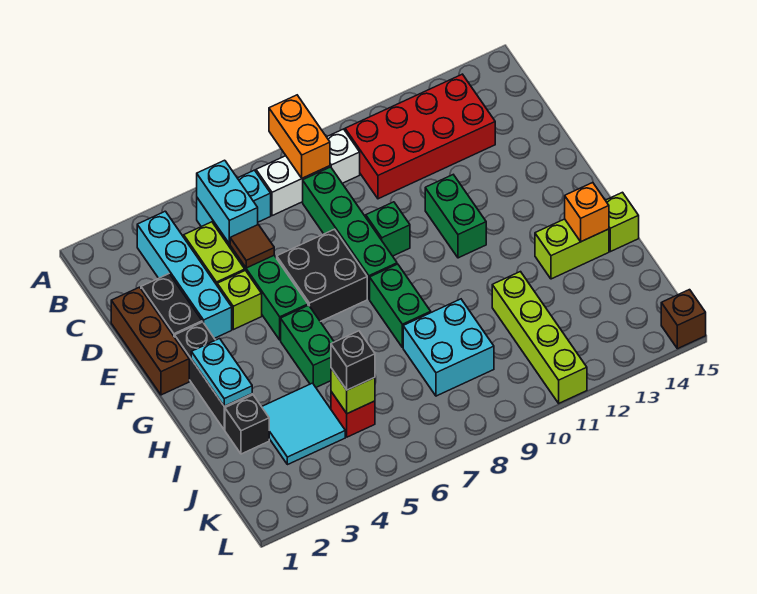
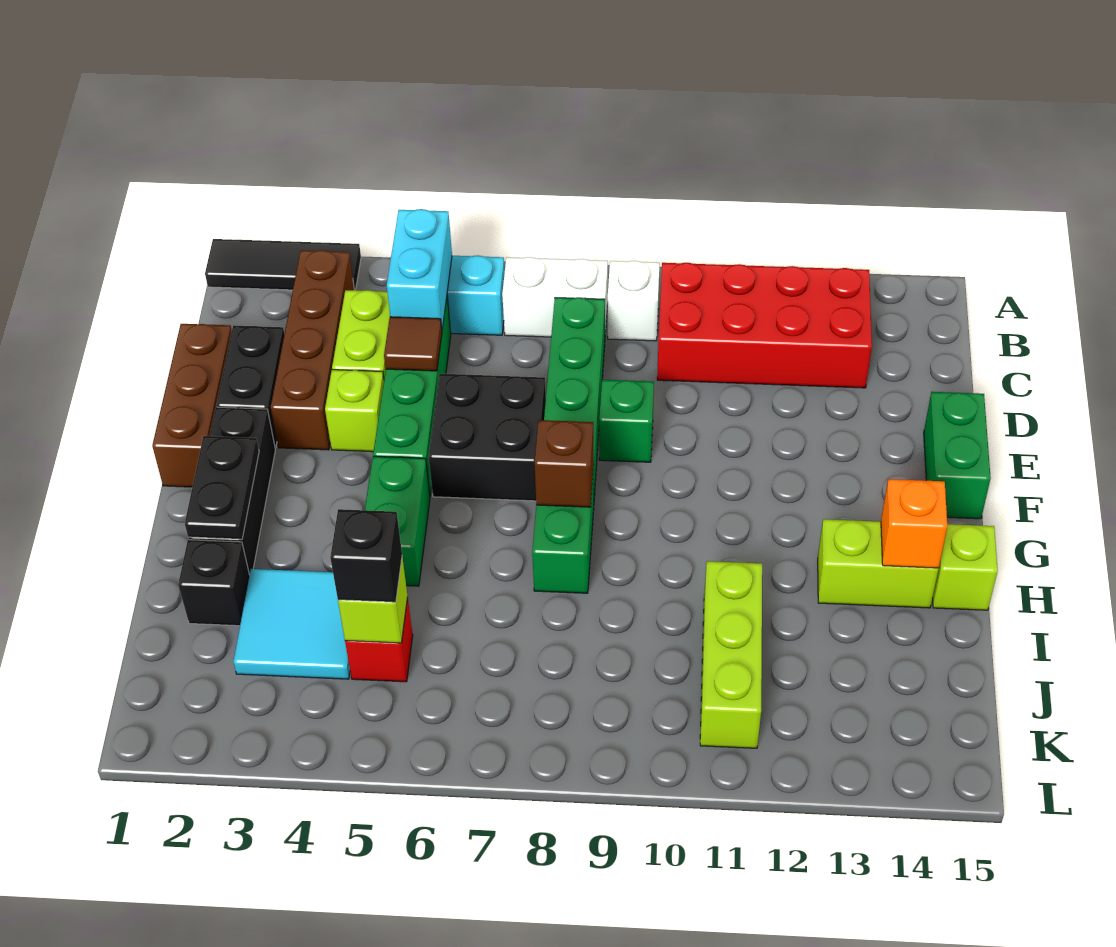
none -> black tile A1:A3 level 1
orange brick A8:B8 level 2 -> none
cyan brick B3:E3 level 1 -> brown brick B3:E3 level 1
green brick E11:F11 level 1 -> green brick E15:F15 level 1
cyan plate G2:H2 level 2 -> black plate G2:H2 level 2
cyan brick I8:J9 level 1 -> none
lime brick I11:L11 level 1 -> lime brick I11:K11 level 1
brown brick L15 level 1 -> brown brick G8 level 2

